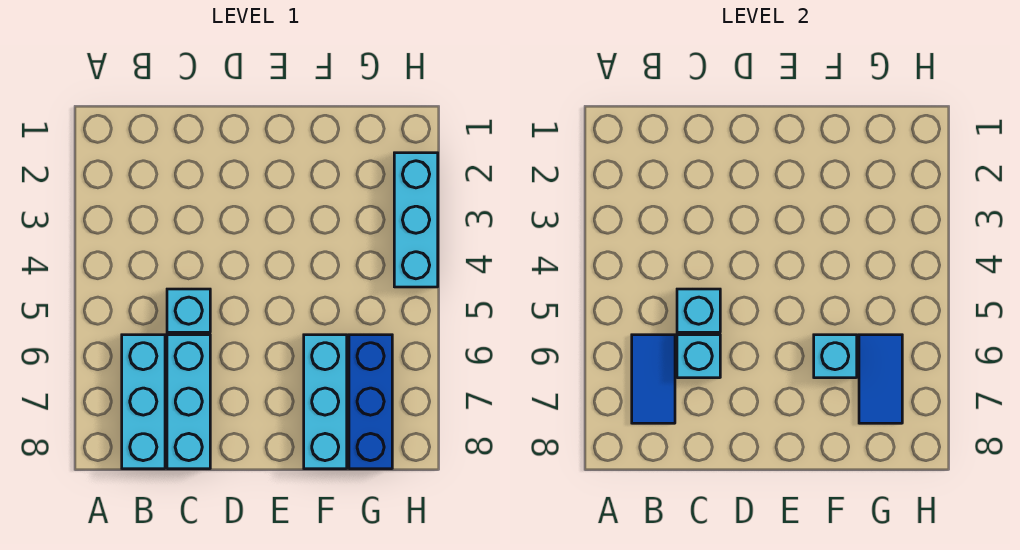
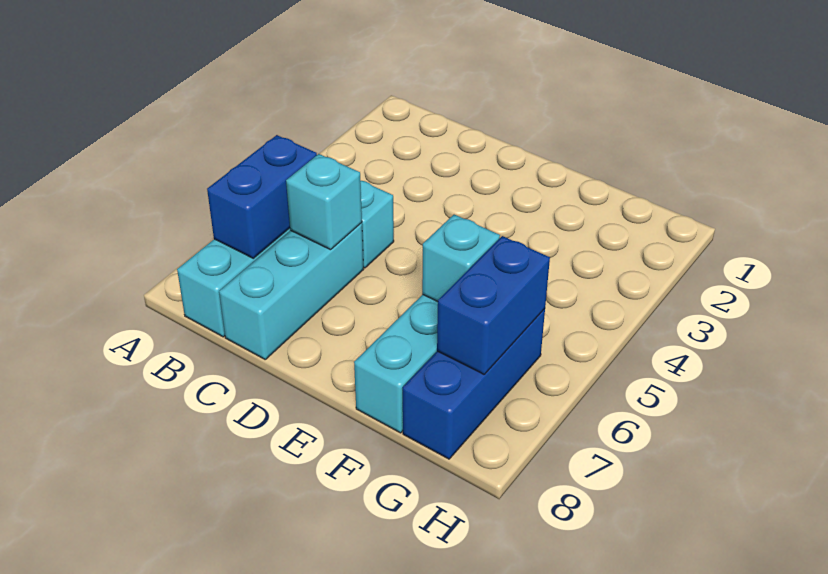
blue tile B6:B7 level 2 -> blue brick B6:B7 level 2
cyan brick C5 level 2 -> none
blue tile G6:G7 level 2 -> blue brick G6:G7 level 2
cyan brick H2:H4 level 1 -> none

